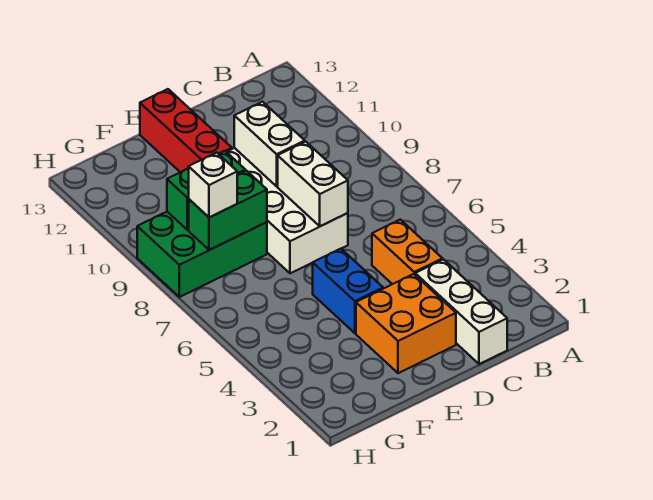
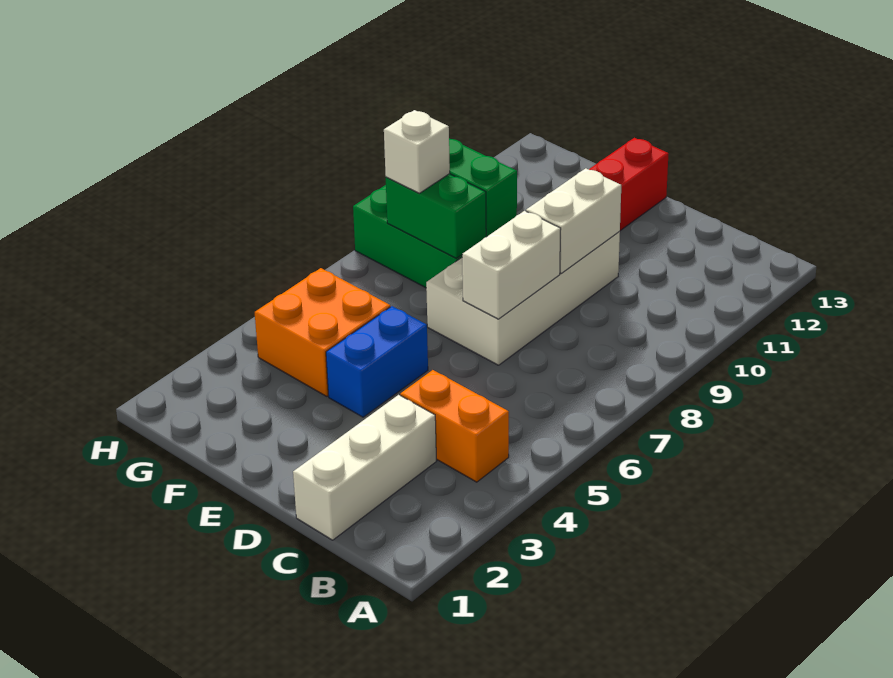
orange brick C4:C5 level 1 -> orange brick B4:C4 level 1
orange brick D2:E3 level 1 -> orange brick F4:G5 level 1

